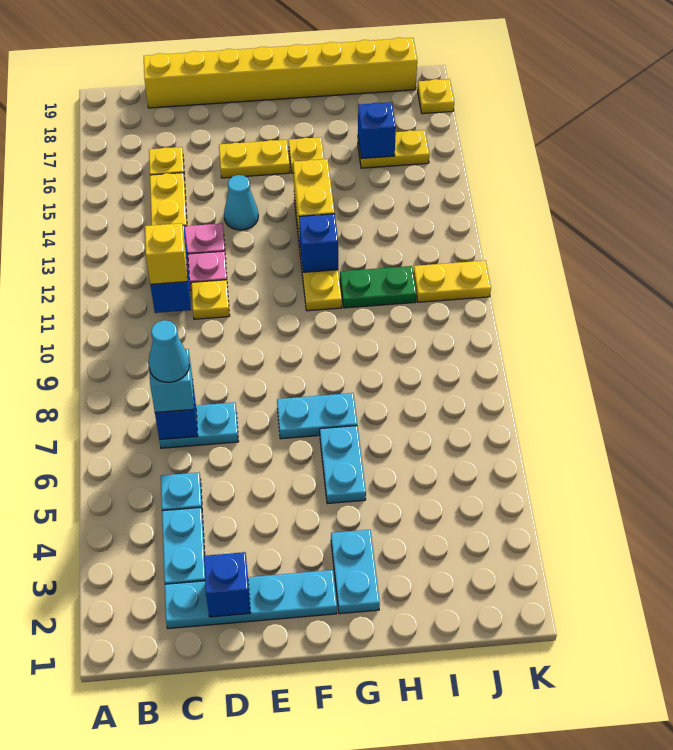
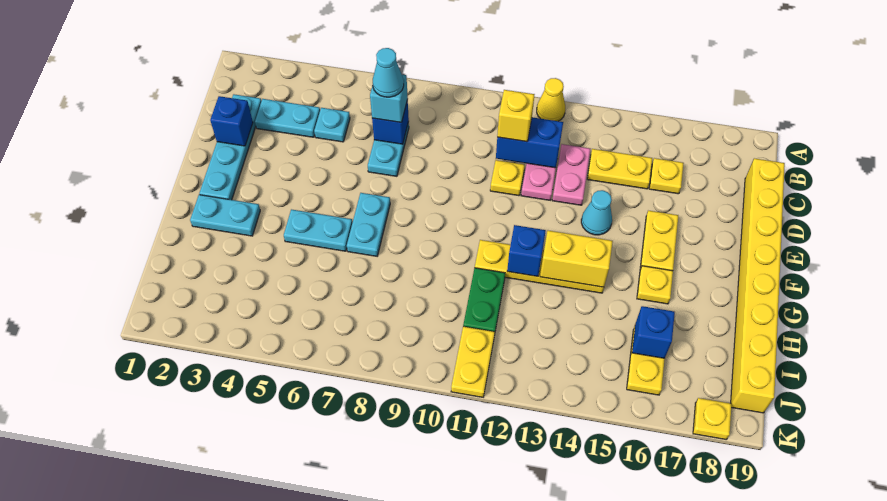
none -> yellow cone A12 level 1

